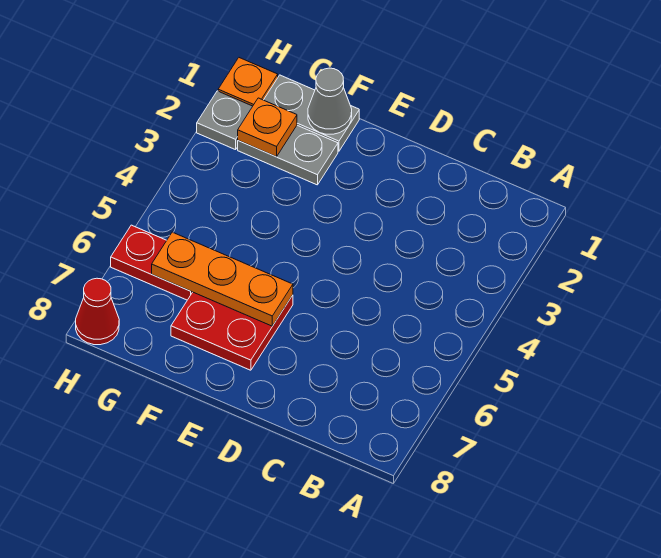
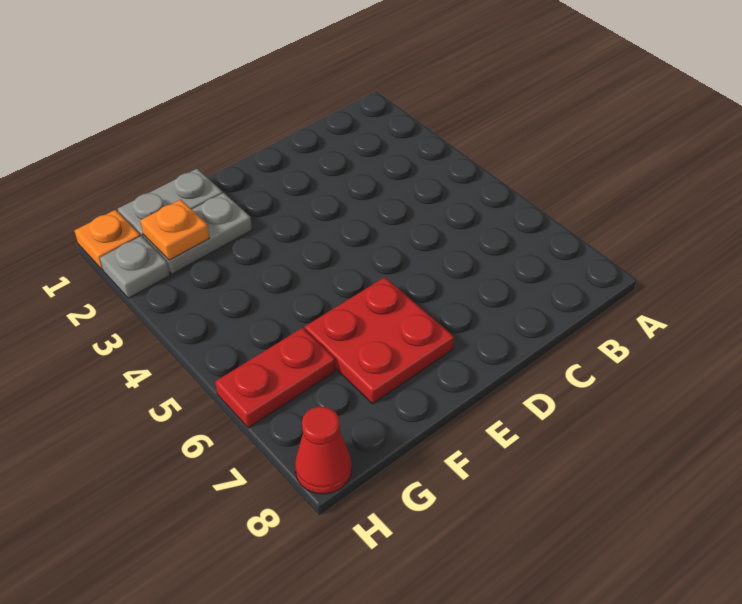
orange plate E6:G6 level 2 -> none
grey cone F1 level 2 -> none

